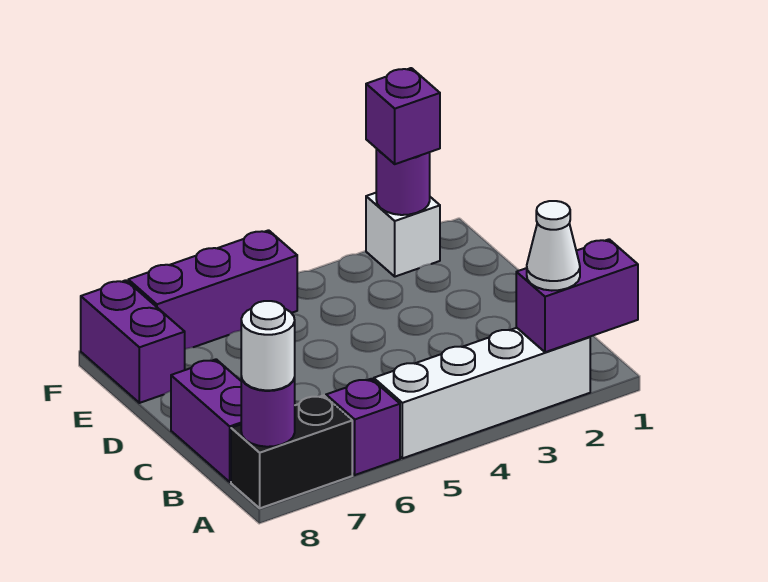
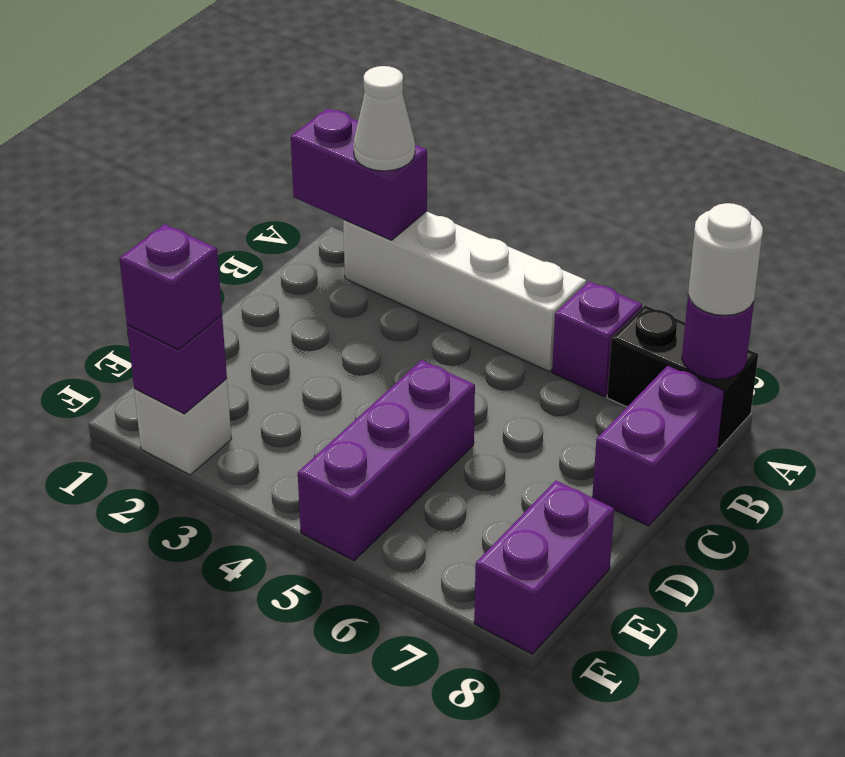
purple round brick F2 level 2 -> purple brick F2 level 2
purple brick F5:F7 level 1 -> purple brick D5:F5 level 1

